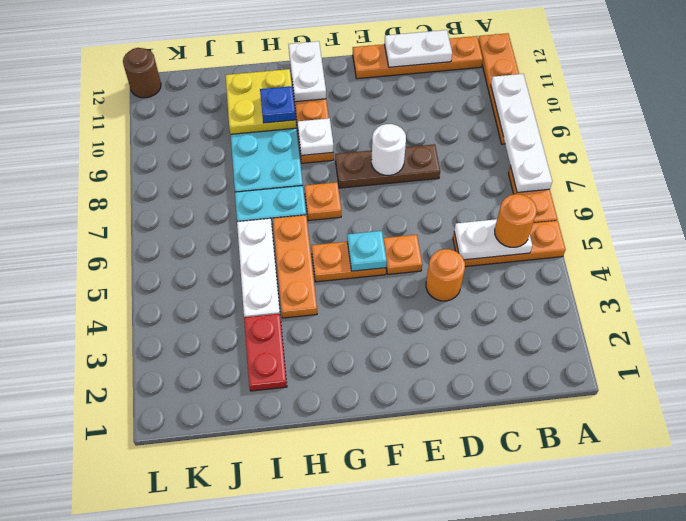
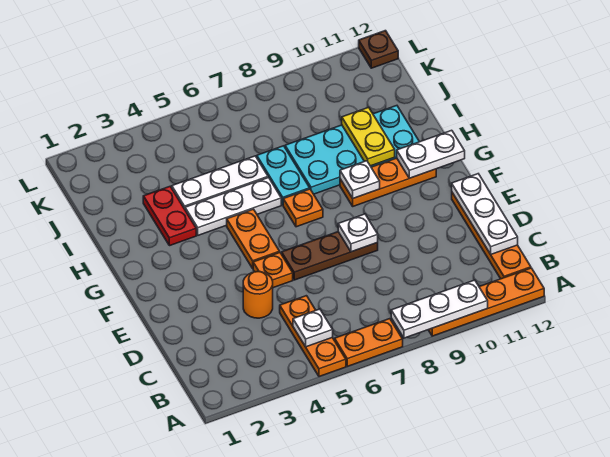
white plate A7:A10 level 2 -> white plate A8:A10 level 2
white plate B5:C5 level 2 -> white plate B5 level 2
orange round brick B5 level 3 -> none
white plate C12:D12 level 2 -> white plate C12:E12 level 2
brown plate D8:F8 level 1 -> brown plate E6:E8 level 1
white round brick E8 level 2 -> white plate E8 level 2
cyan plate F5 level 2 -> none
orange plate H4:H6 level 1 -> white plate H4:H6 level 1
yellow plate H10:I11 level 2 -> yellow plate H10:I10 level 2
blue plate H10 level 3 -> none
red plate I2:I3 level 1 -> red plate H3:I3 level 1
brown round brick L12 level 1 -> brown plate L12 level 1

